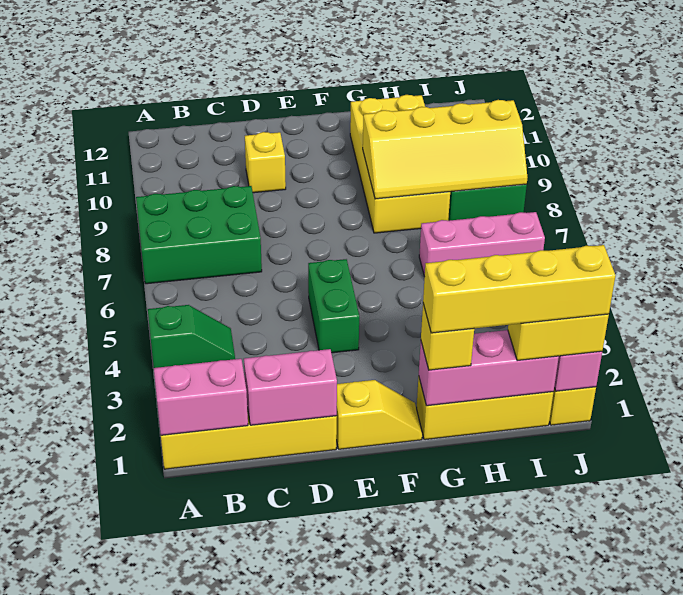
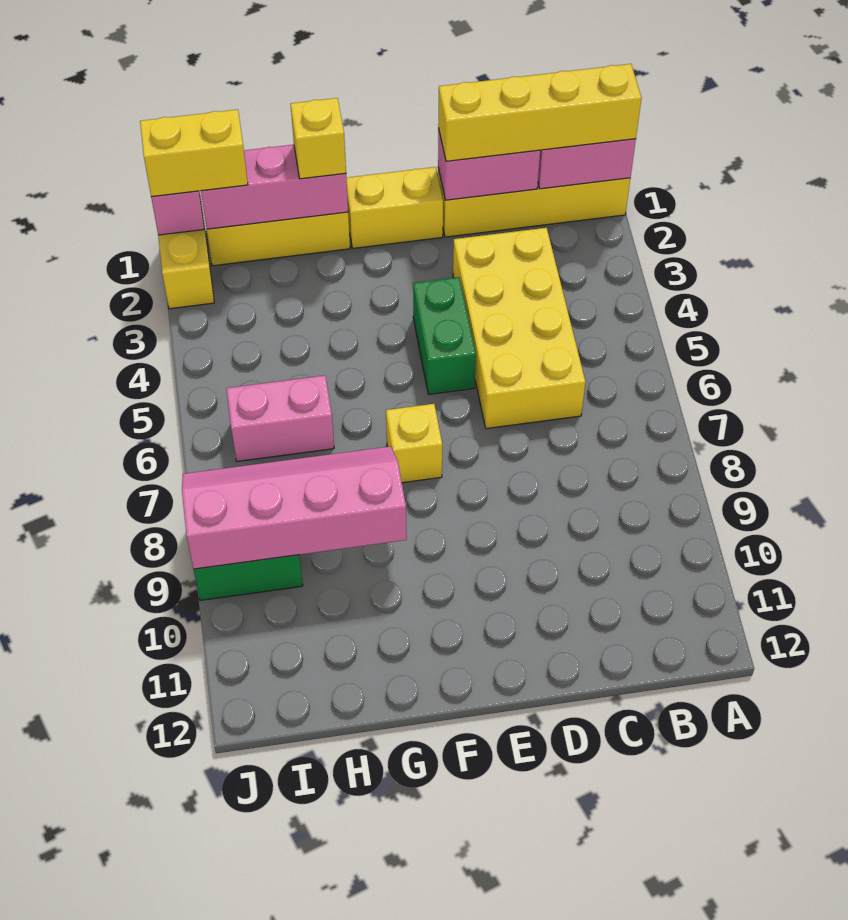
green slope A4:B4 level 1 top A -> none
green brick A7:C8 level 1 -> none
yellow brick D10 level 1 -> yellow brick F7 level 1
yellow slope E1:F1 level 1 top E -> yellow brick E1:F1 level 1
yellow brick G1:J1 level 4 -> yellow brick A1:D1 level 3
yellow brick G8:H11 level 1 -> yellow brick C3:D6 level 1
yellow slope G8:J9 level 2 top 9 -> pink slope G8:J9 level 2 top 9
pink brick H6:J6 level 1 -> pink brick H6:I6 level 1

